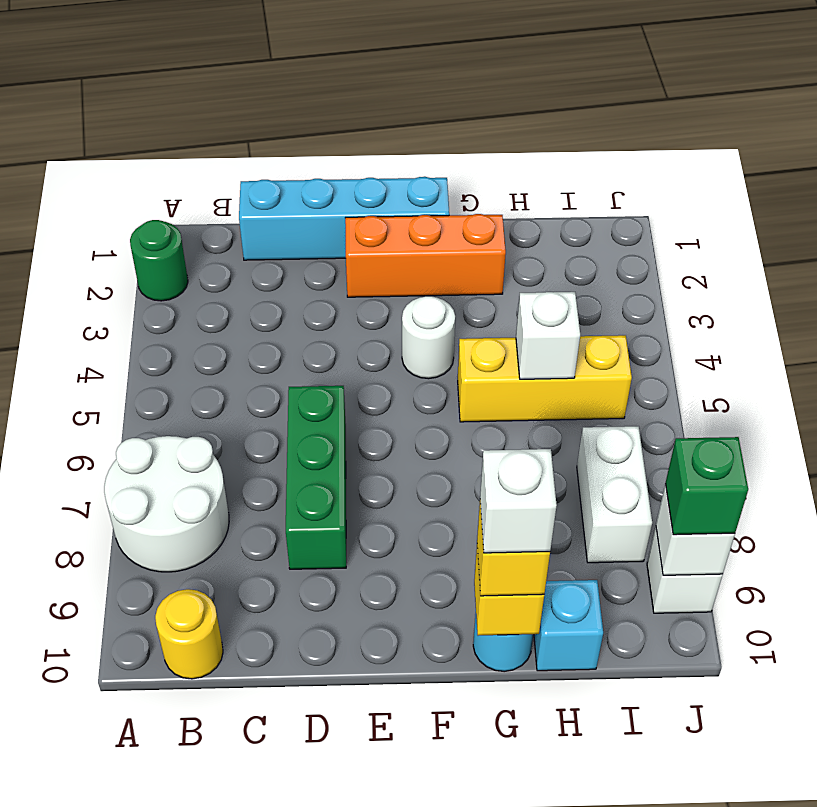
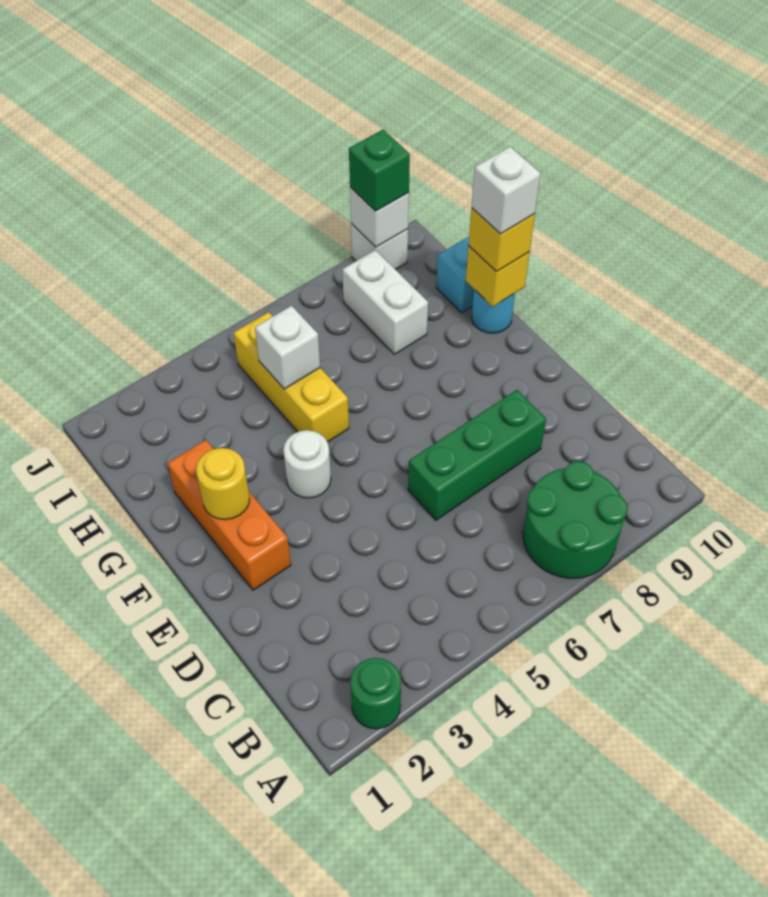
white round brick A7:B8 level 1 -> green round brick A7:B8 level 1
yellow round brick B10 level 1 -> yellow round brick F2 level 2
cyan brick C1:F1 level 1 -> none
white brick I7:I8 level 1 -> white brick H8:I8 level 1

